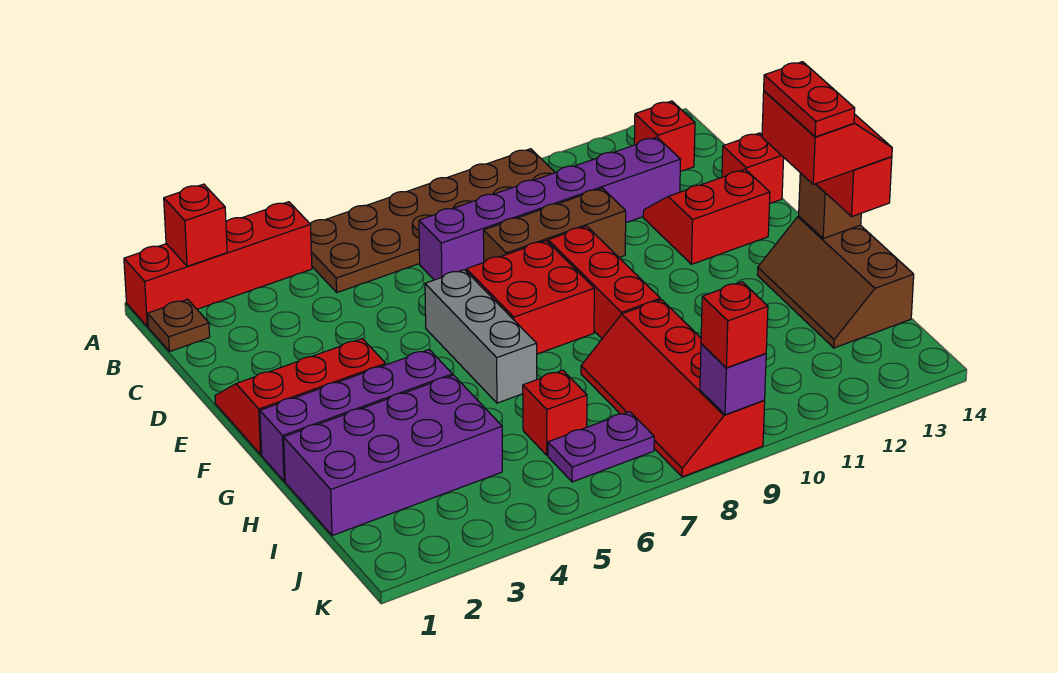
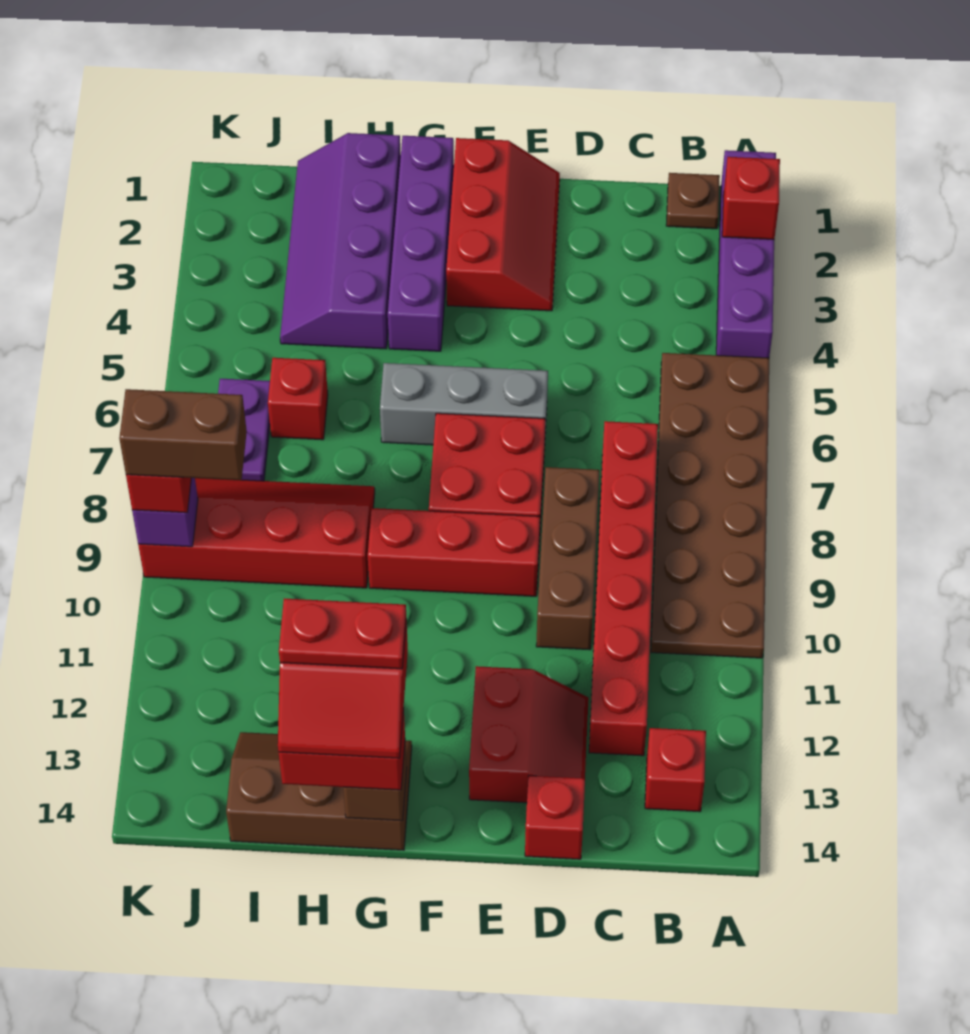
red brick A1:A4 level 1 -> purple brick A1:A4 level 1
purple brick C7:C12 level 1 -> red brick C7:C12 level 1
purple brick H1:I4 level 1 -> purple slope H1:I4 level 1 top H
none -> brown brick J9:K9 level 4

